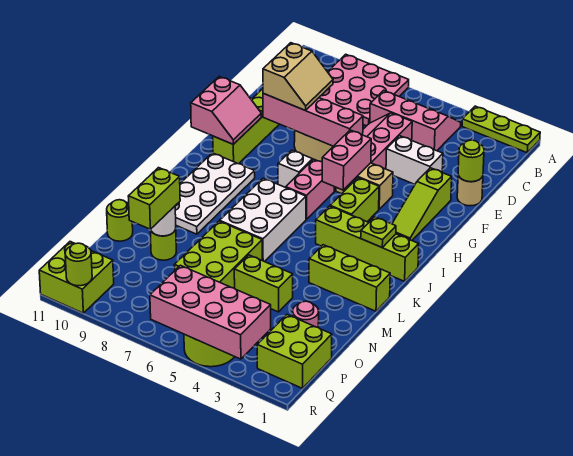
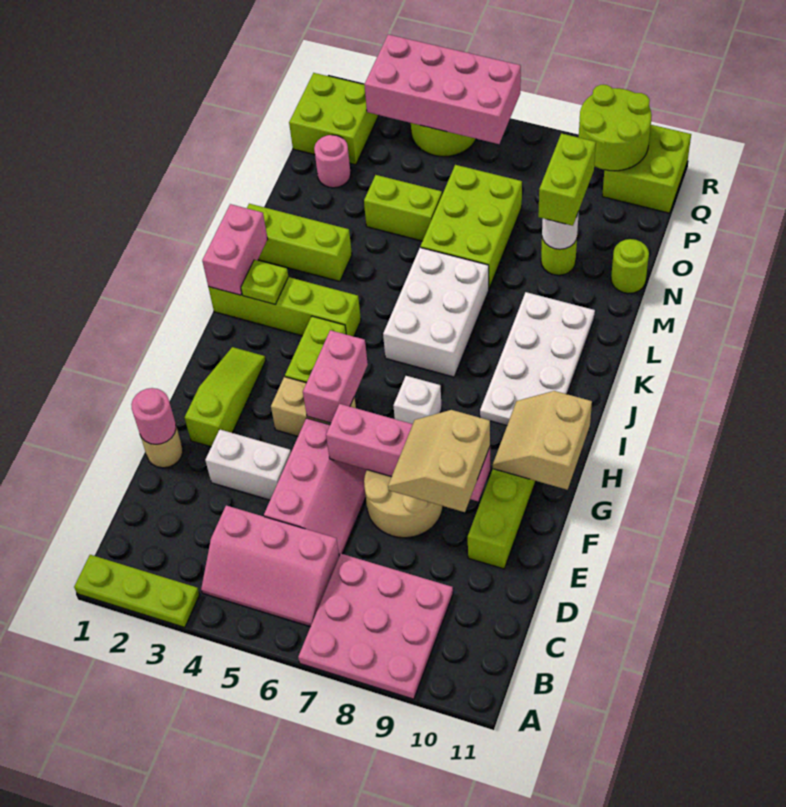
lime round brick E1 level 2 -> pink round brick E1 level 2
pink slope G10:H11 level 2 top 11 -> tan slope G10:H11 level 2 top 11
pink brick H6:I6 level 1 -> pink brick J1:K1 level 2
lime round brick R10 level 2 -> lime round brick Q9:R10 level 2

